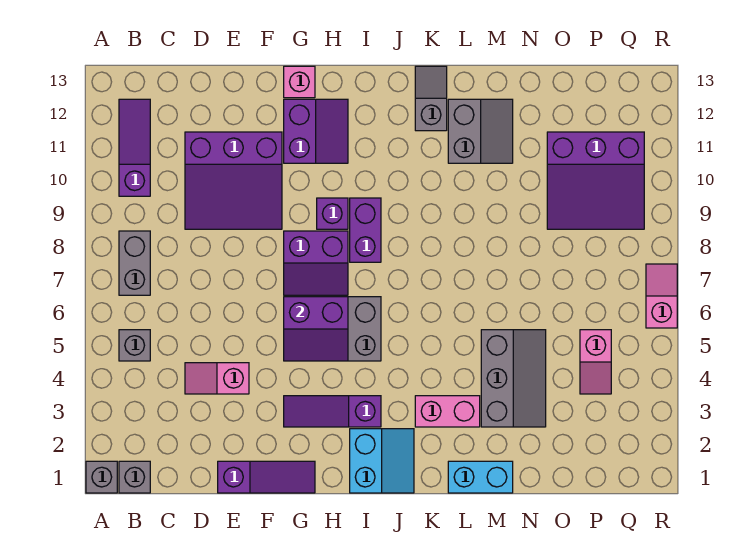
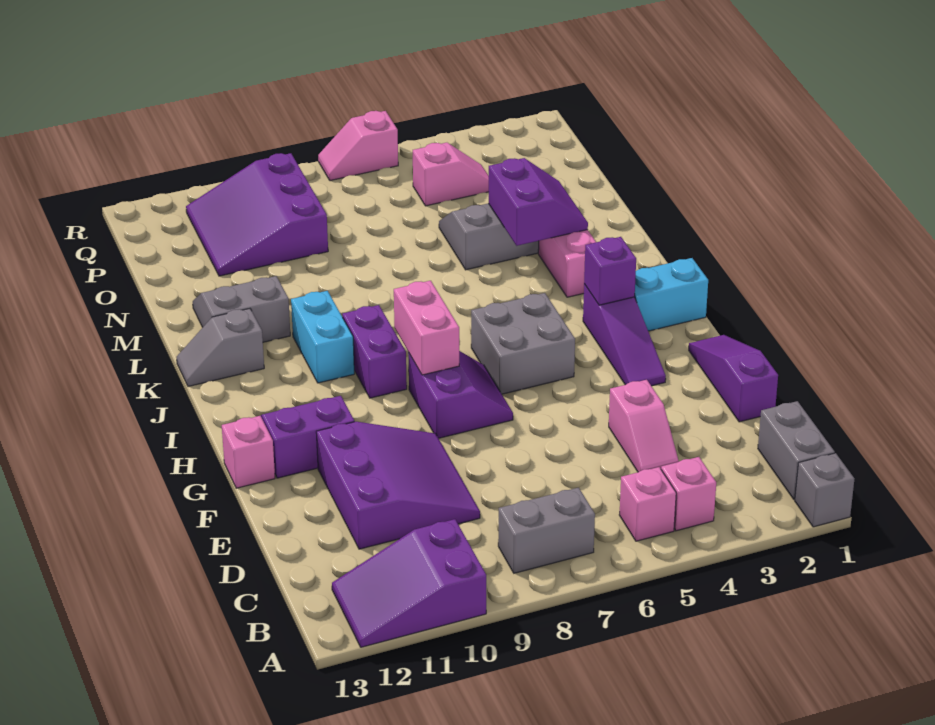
grey brick B1 level 1 -> grey brick B1:C1 level 1
none -> pink brick B4 level 1
grey brick B5 level 1 -> pink brick B5 level 1
purple slope B10:B12 level 1 top 10 -> purple slope A10:B12 level 1 top 10
purple slope G5:H6 level 2 top 6 -> purple slope L3:M4 level 2 top 4
none -> pink brick H8:I8 level 2
purple brick H9 level 1 -> purple brick I3 level 2
purple brick I8:I9 level 1 -> purple brick I9:J9 level 1
cyan brick L1:M1 level 1 -> cyan brick J10:K10 level 1
purple slope O9:Q11 level 1 top 11 -> purple slope O9:Q11 level 1 top 9

